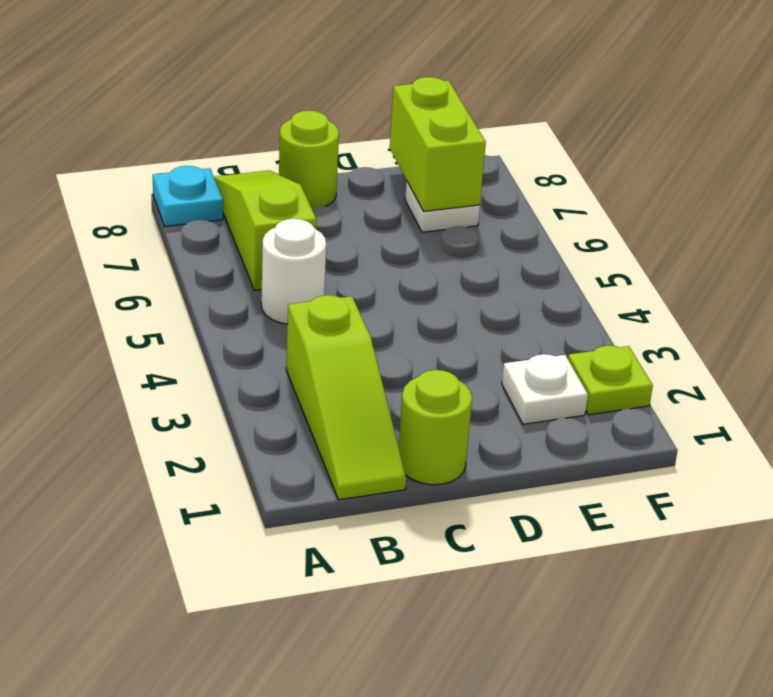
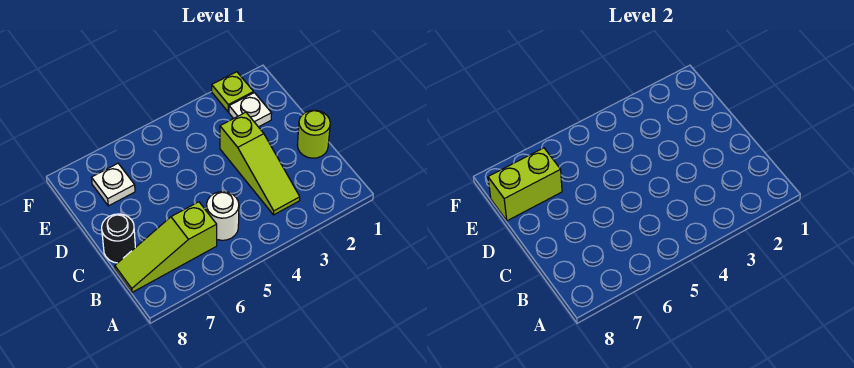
cyan plate A8 level 1 -> none
lime slope B1:B3 level 1 top 3 -> lime slope B3:D3 level 1 top D
lime round brick C8 level 1 -> black round brick C8 level 1

